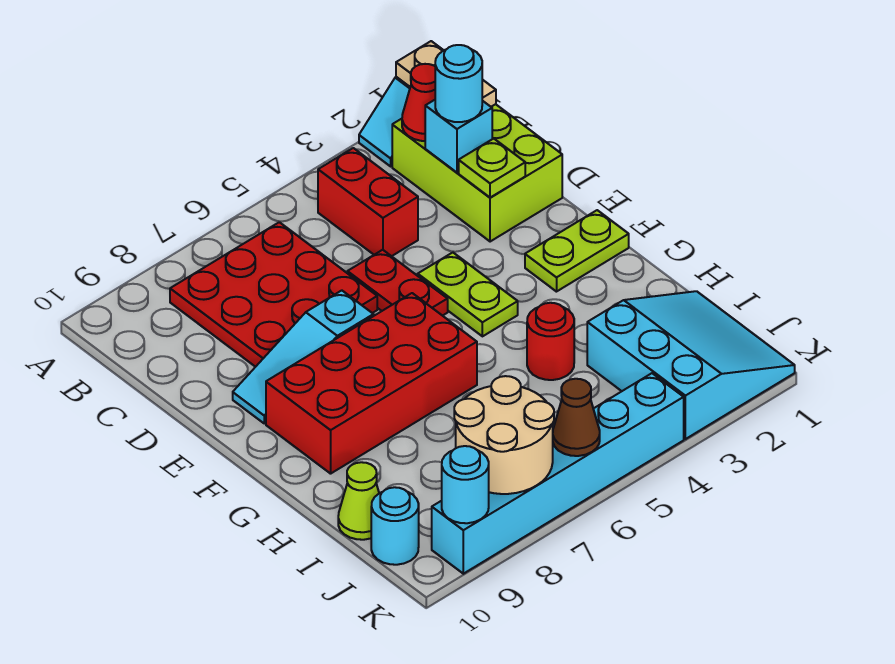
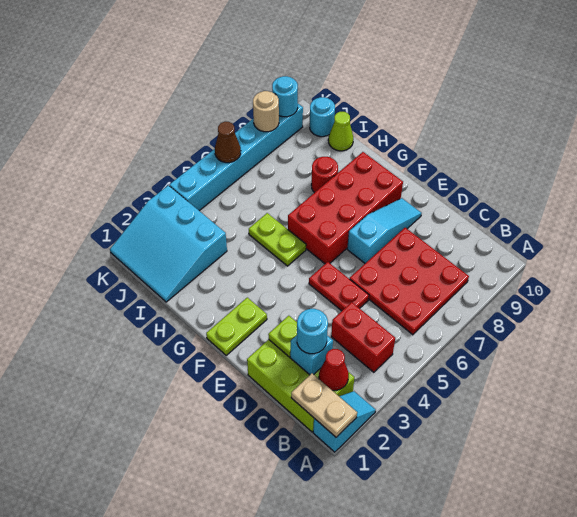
lime plate E4:F4 level 1 -> lime plate G5:H5 level 1
red round brick H4 level 1 -> red round brick H8 level 1
tan round brick J7:K8 level 2 -> tan round brick K8 level 2

